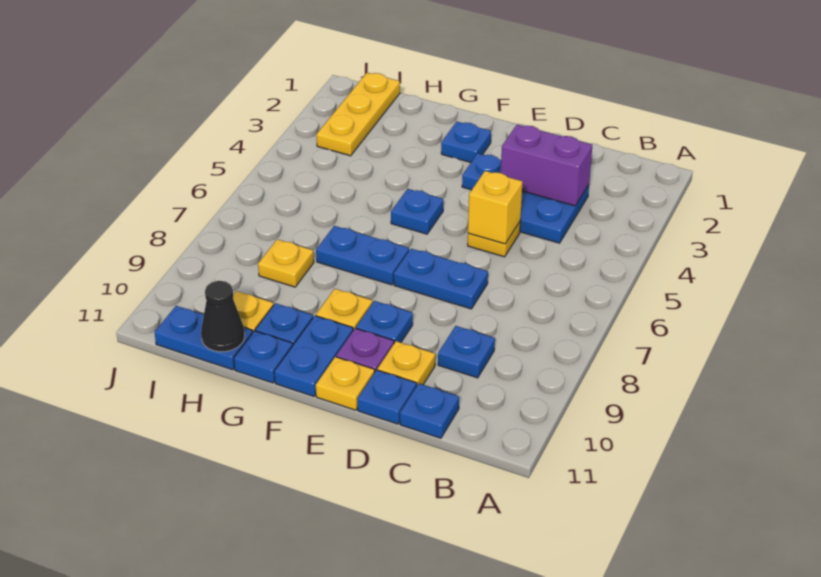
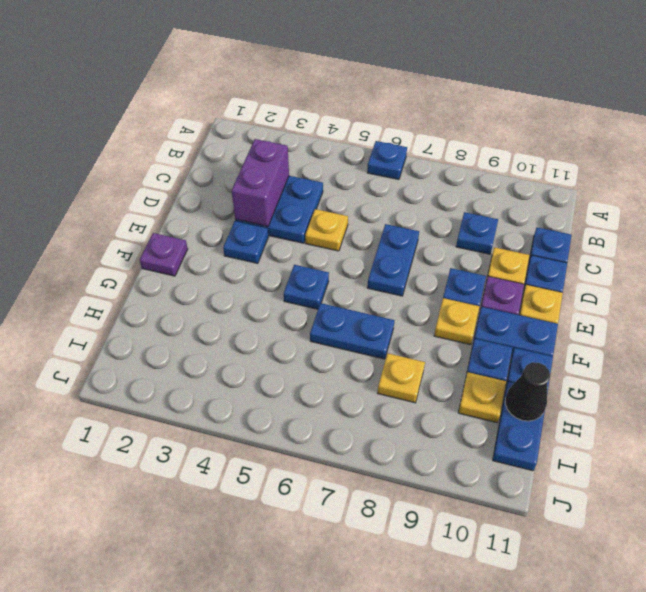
yellow brick D5 level 2 -> none
none -> purple plate F1 level 1
blue plate F2 level 1 -> blue plate A6 level 1
blue plate F7:G7 level 1 -> blue plate G6:G7 level 1
yellow plate I1:I3 level 1 -> none

